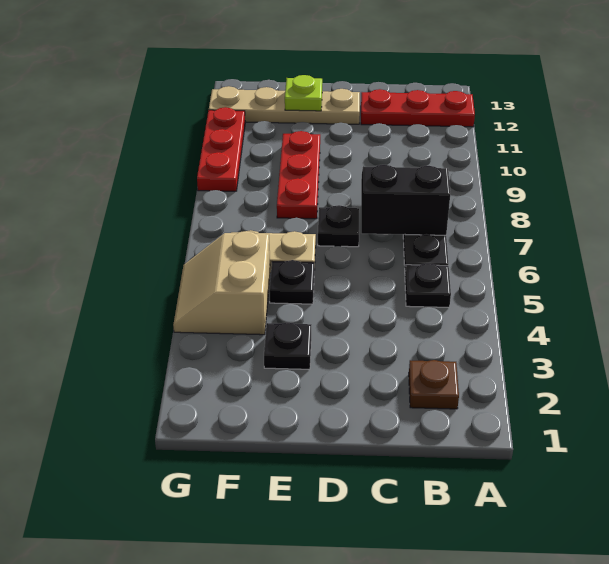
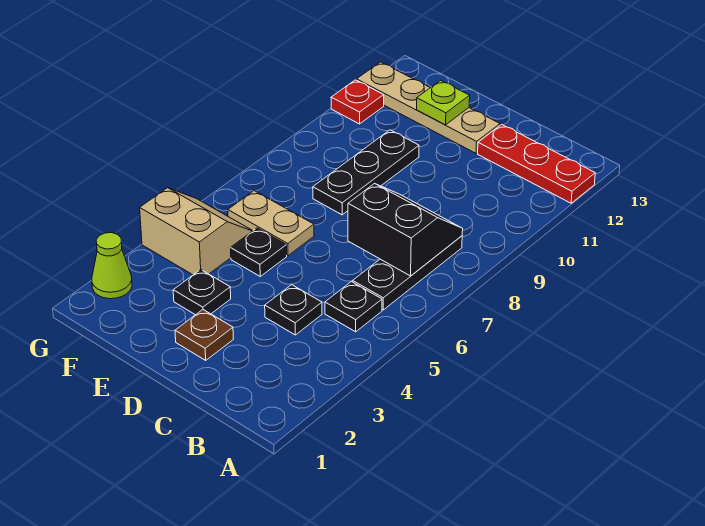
brown plate B2 level 1 -> brown plate D2 level 1
black plate D7 level 1 -> black plate C4 level 1
red plate E8:E10 level 1 -> black plate E8:E10 level 1
tan slope F4:G5 level 1 top F -> tan slope F4:G5 level 1 top 4
none -> lime cone G2 level 1
red plate G9:G11 level 1 -> red plate G11 level 1

